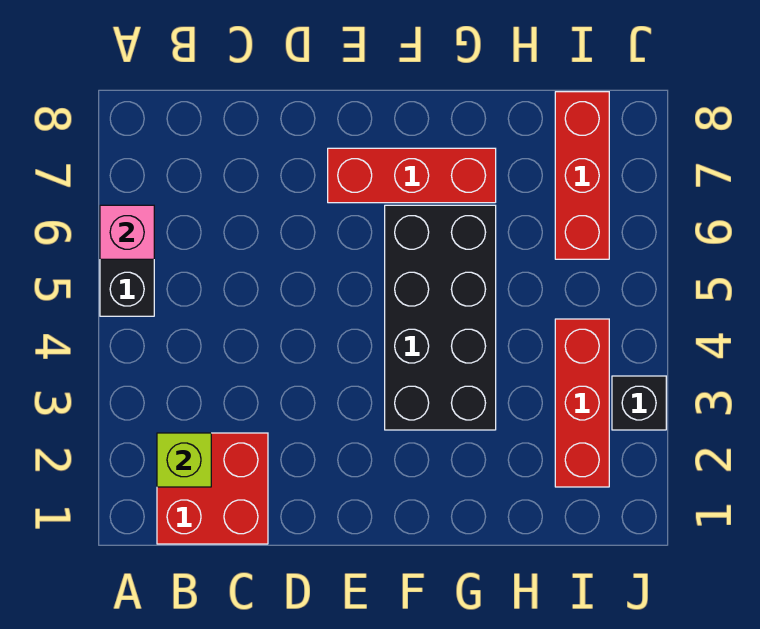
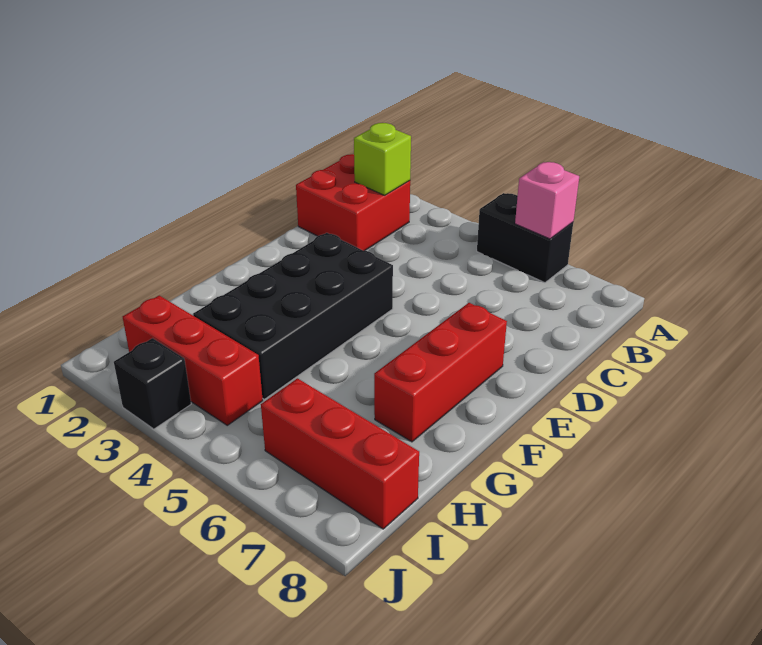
black brick F3:G6 level 1 -> black brick E3:H4 level 1

